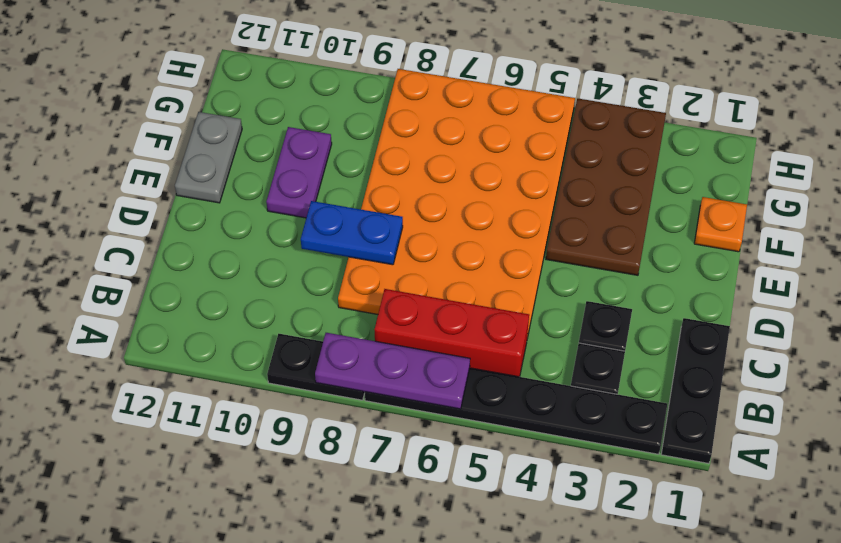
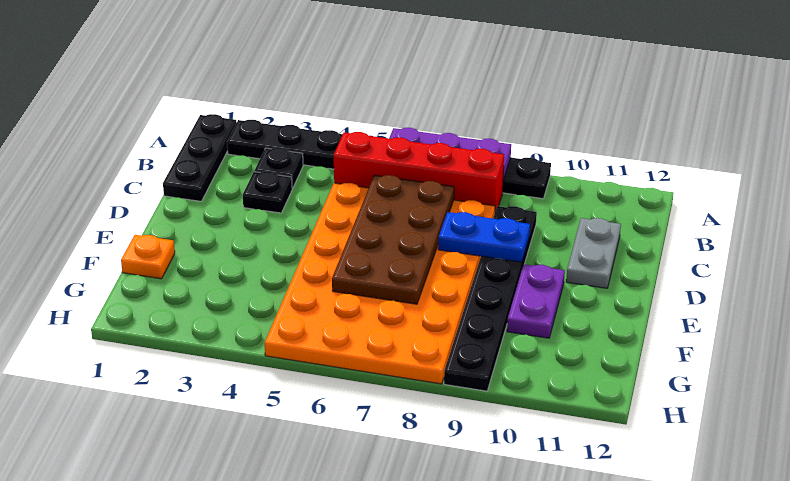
red brick B5:B7 level 1 -> red brick B5:B8 level 1
none -> black plate C9:H9 level 1
brown plate E3:H4 level 1 -> brown plate C6:F7 level 2
grey plate E12:F12 level 1 -> grey plate C11:D11 level 1

